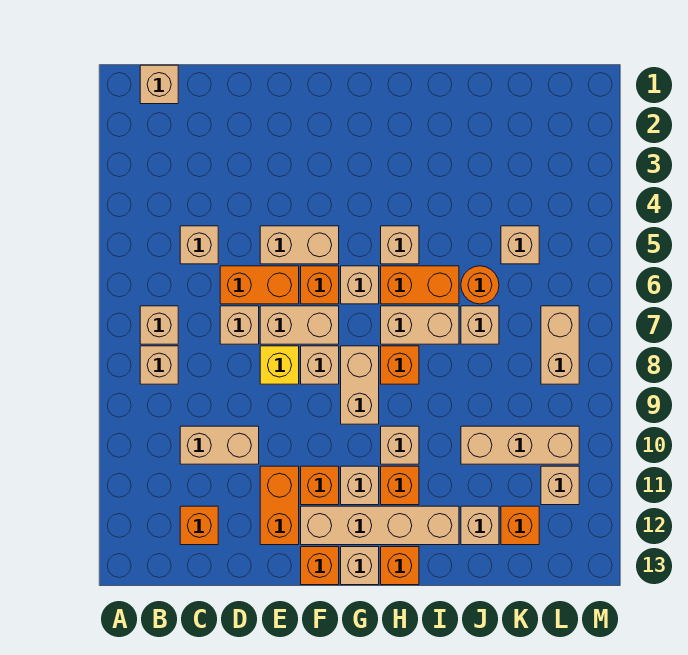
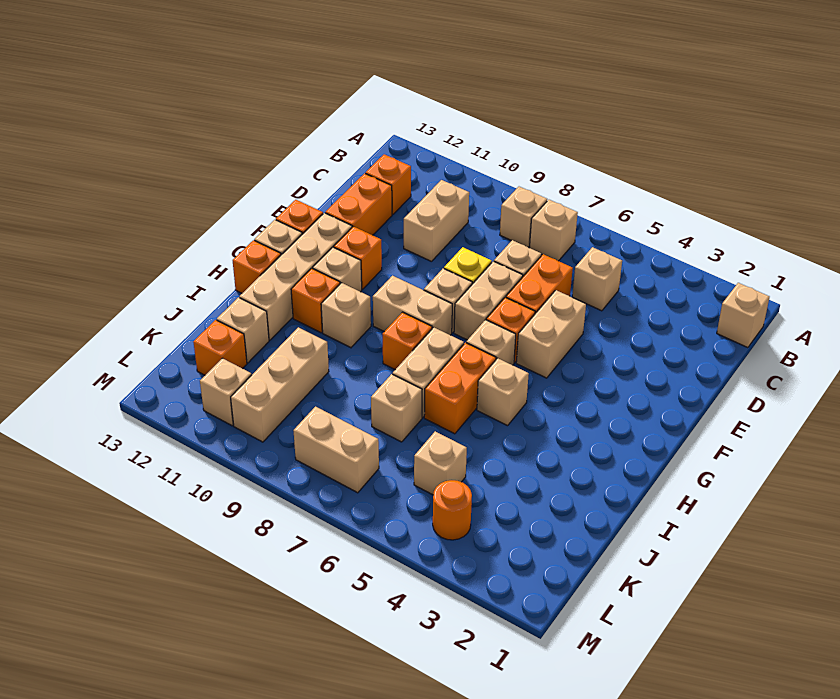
orange brick E11:E12 level 1 -> orange brick D12:E12 level 1
orange round brick J6 level 1 -> orange round brick L4 level 1

